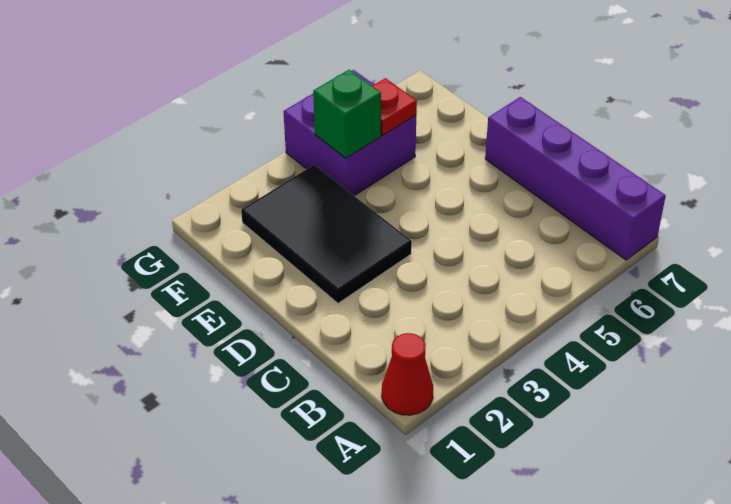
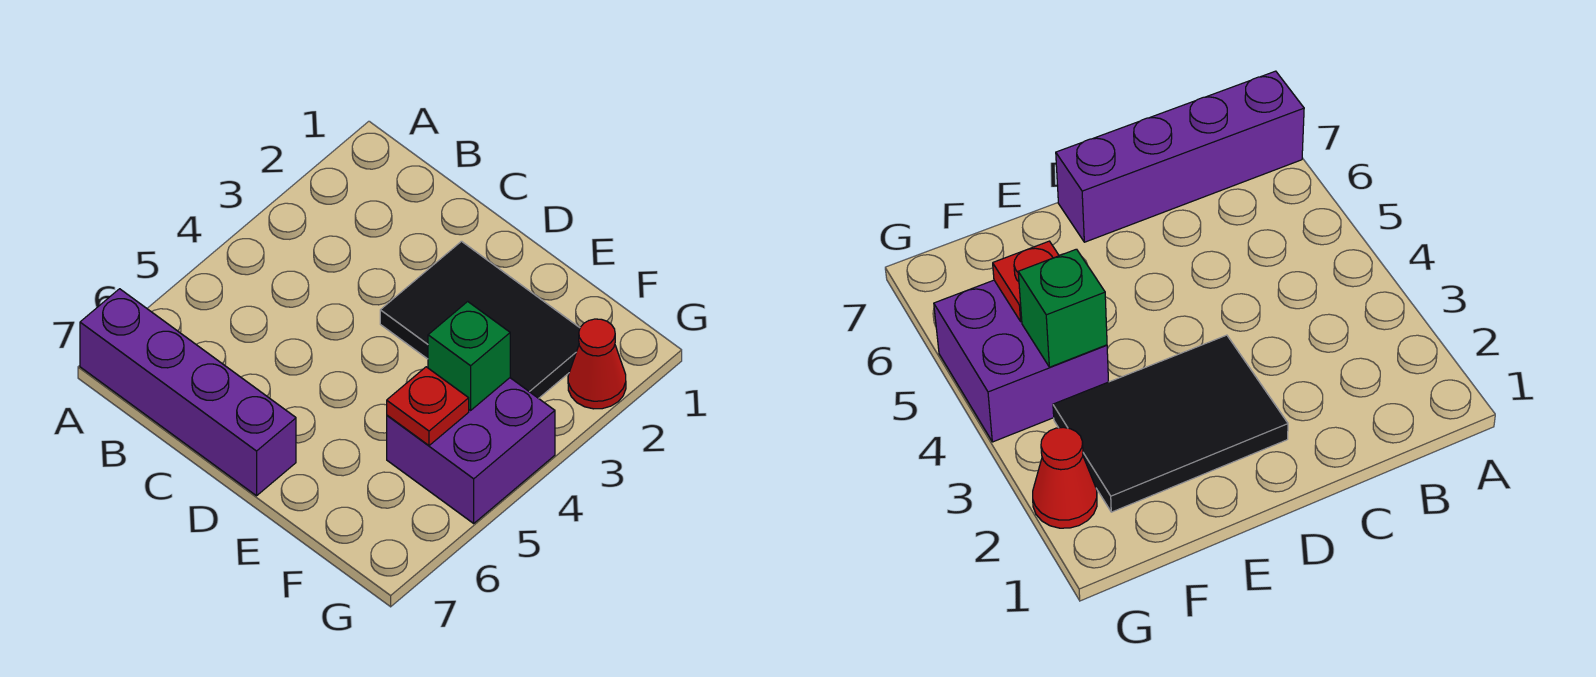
red cone A1 level 1 -> red cone G2 level 1

